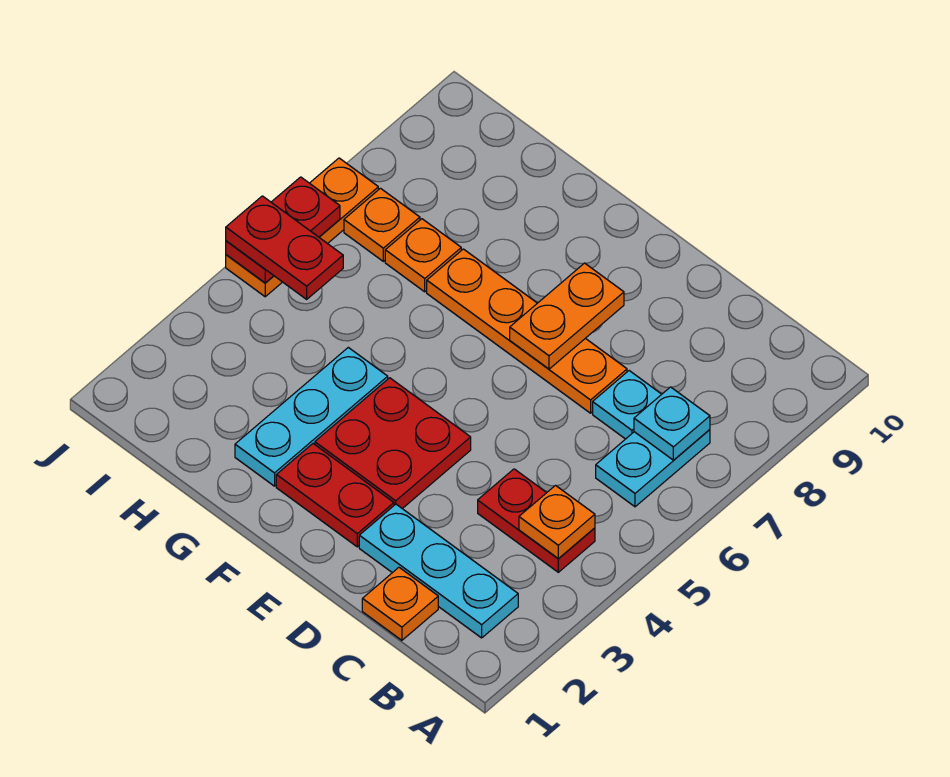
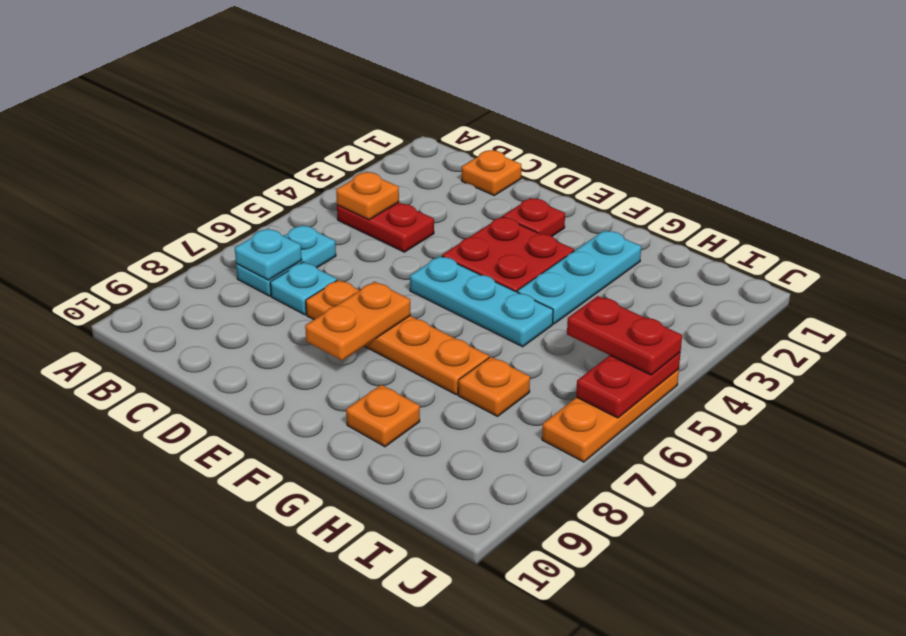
cyan plate B2:D2 level 1 -> cyan plate E5:G5 level 1
red plate E2:F2 level 1 -> red plate E2 level 1
orange plate I7 level 1 -> orange plate G9 level 1

